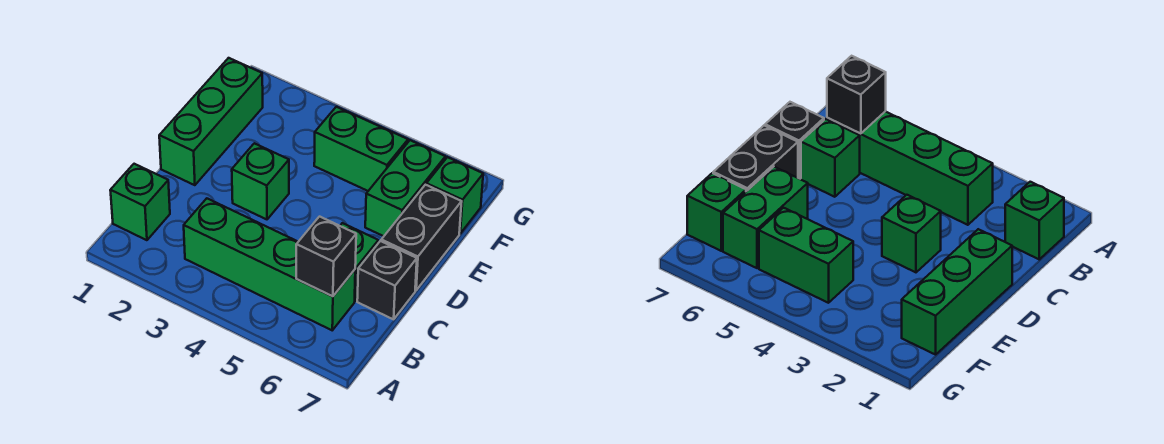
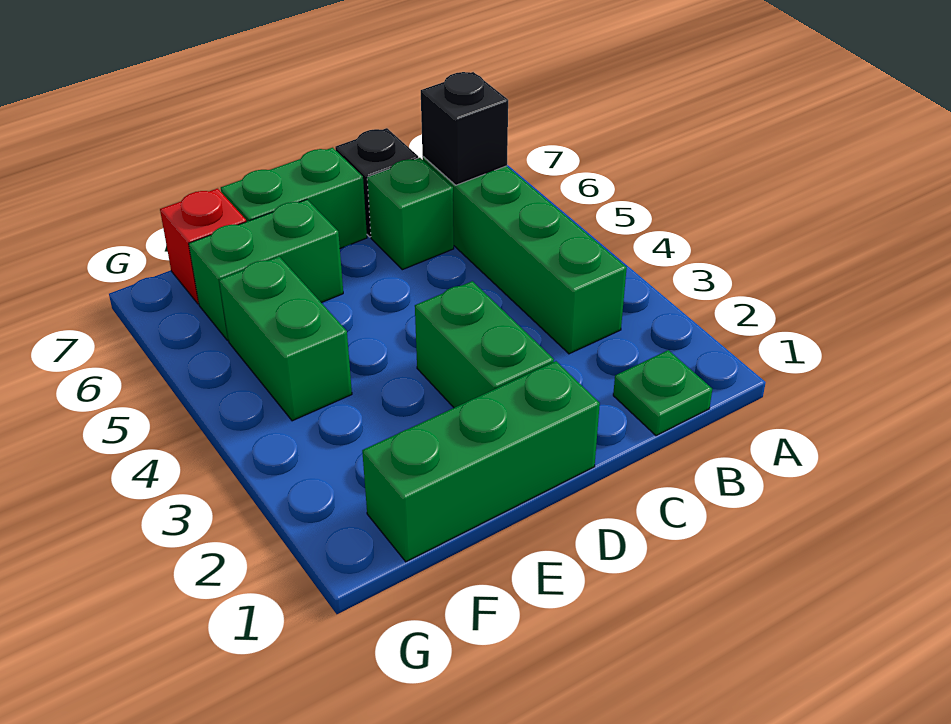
green brick B1 level 1 -> green plate B1 level 1
green brick D3 level 1 -> green brick D2:D3 level 1
black brick D7:E7 level 1 -> green brick D7:E7 level 1
green brick F7 level 1 -> red brick F7 level 1

